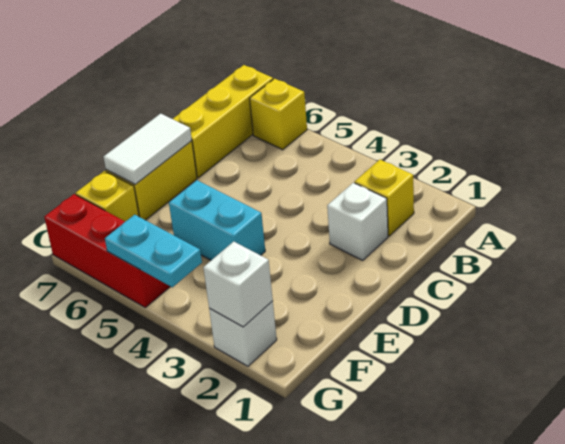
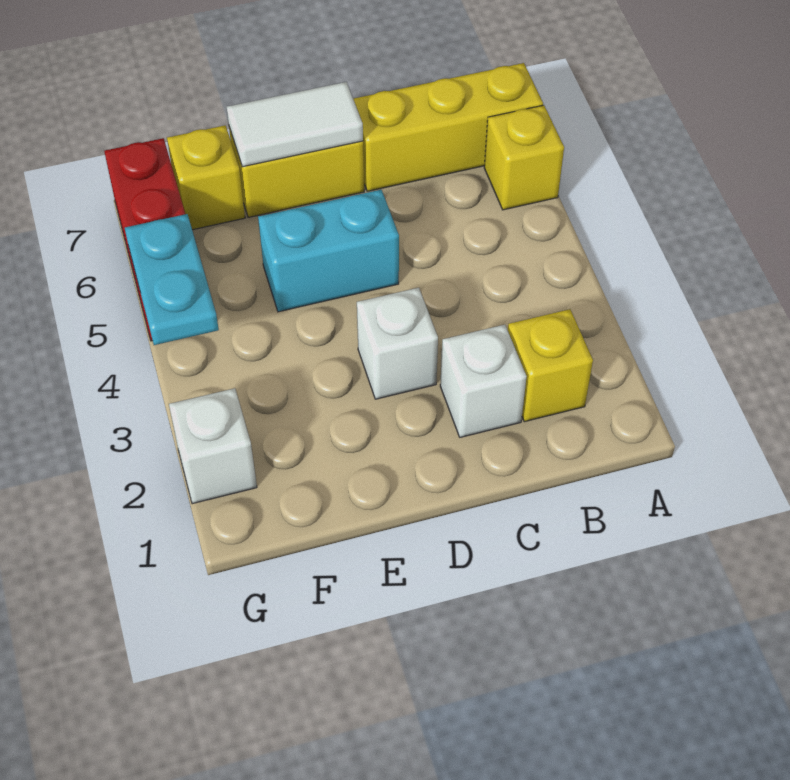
cyan brick E4:E5 level 1 -> cyan brick D5:E5 level 1
white brick G2 level 2 -> white brick D3 level 1

